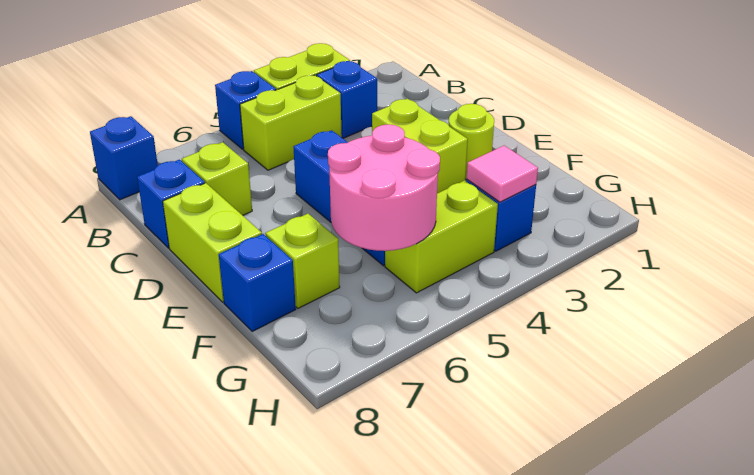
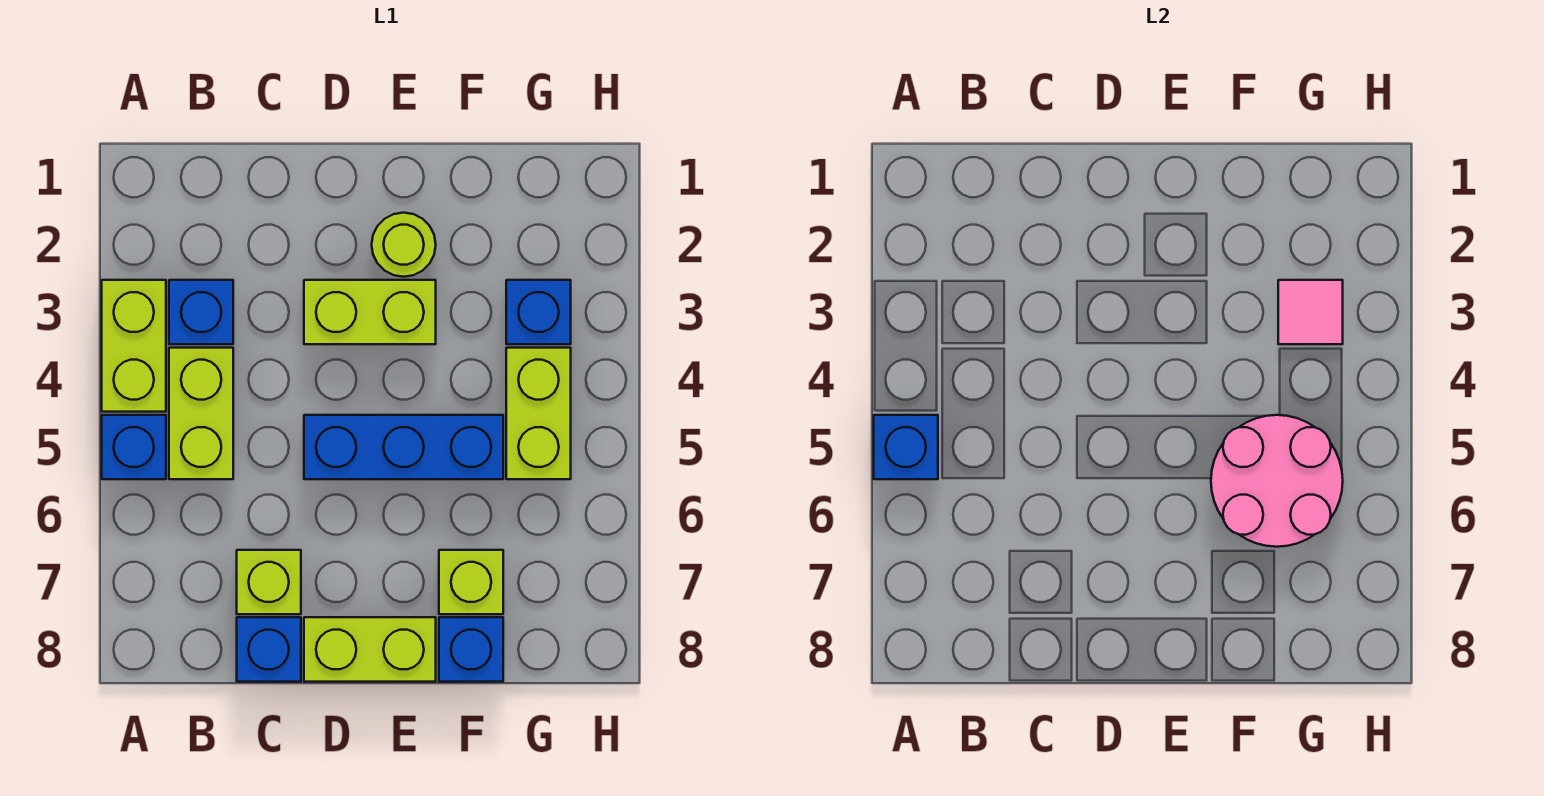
blue brick A8 level 1 -> blue brick A5 level 2

